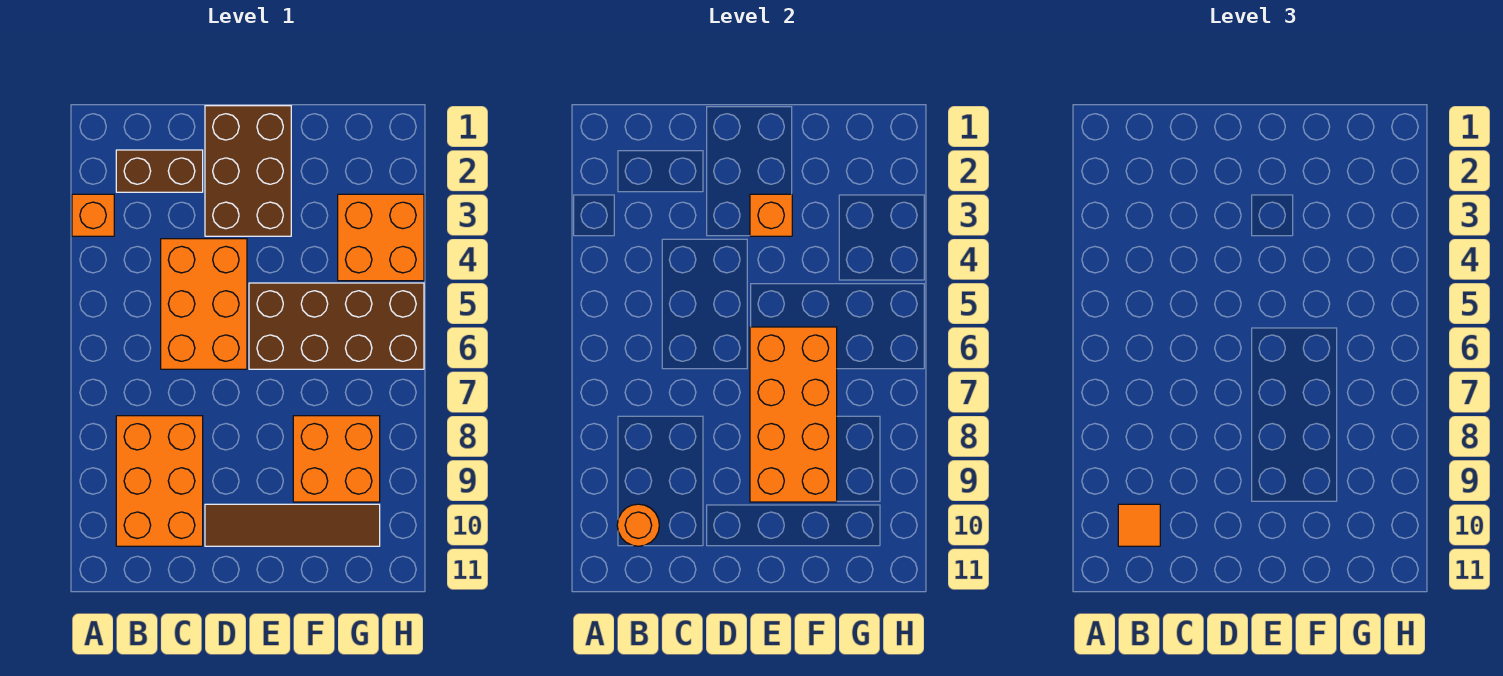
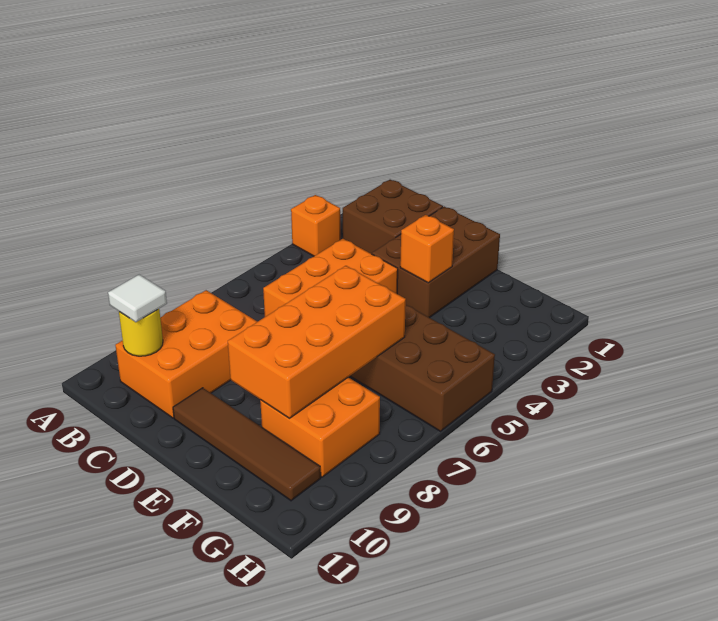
brown brick B2:C2 level 1 -> brown brick B1:C2 level 1
orange round brick B10 level 2 -> yellow round brick B10 level 2
orange tile B10 level 3 -> white tile B10 level 3
orange brick G3:H4 level 1 -> none

